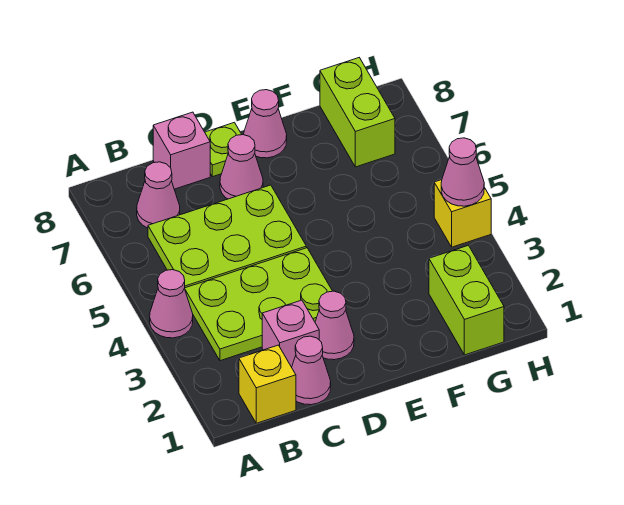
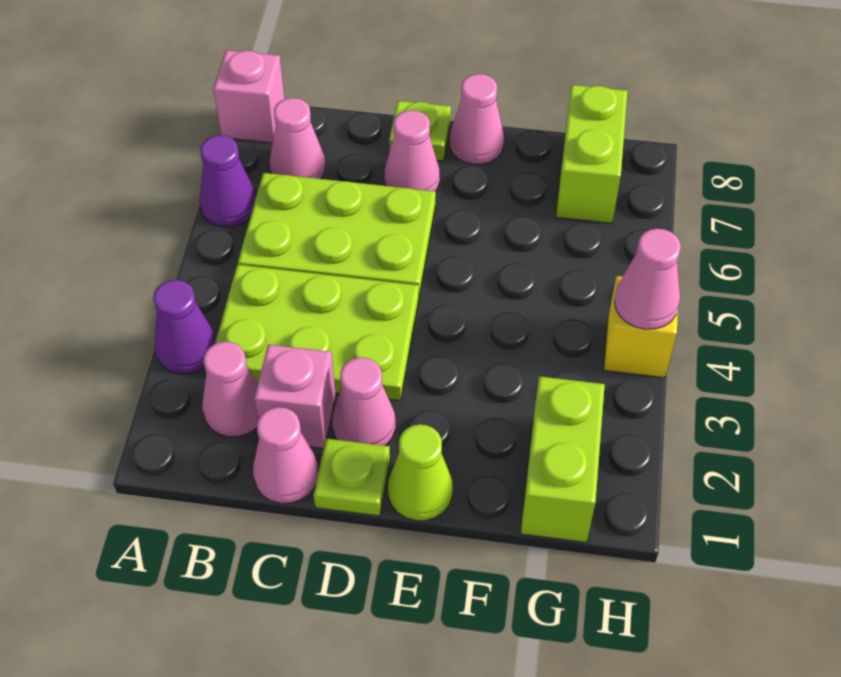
none -> purple cone A3 level 1
pink cone A4 level 1 -> pink cone B2 level 1
none -> purple cone A6 level 1
yellow brick B1 level 1 -> none
pink brick C8 level 1 -> pink brick A8 level 1
none -> lime plate D1 level 1
none -> lime cone E1 level 1

